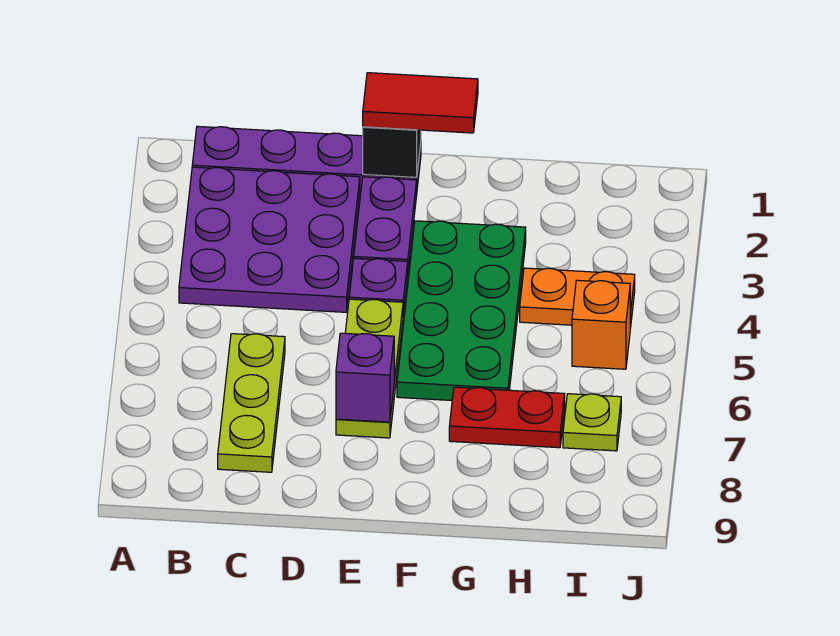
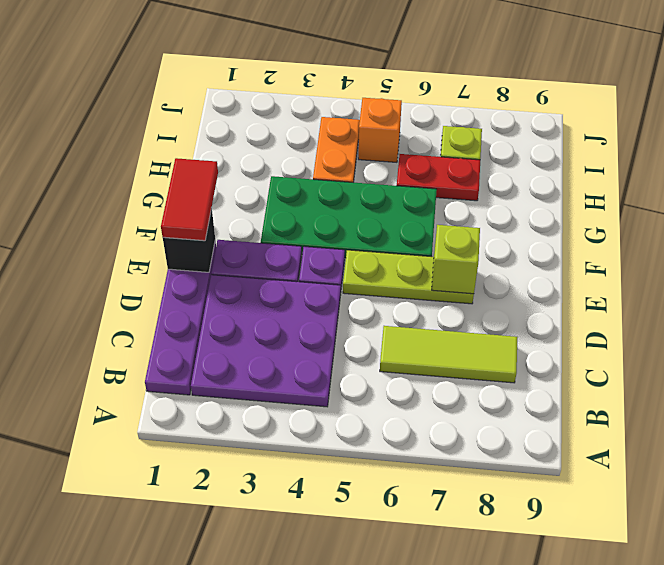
lime plate C6:C8 level 1 -> lime tile C6:C8 level 1
purple brick E7 level 2 -> lime brick E7 level 2
red plate G7:H7 level 1 -> red plate H6:H7 level 1

